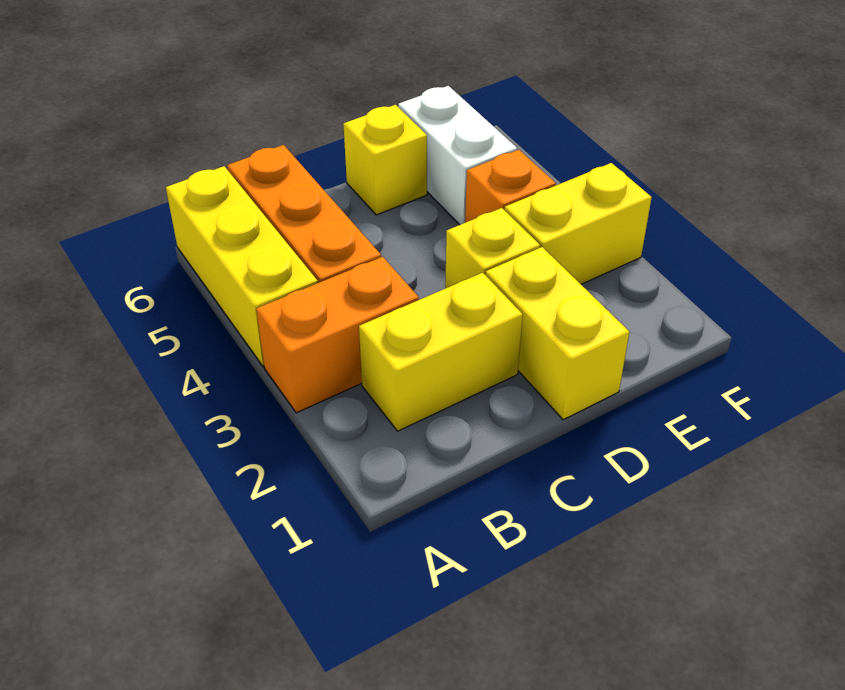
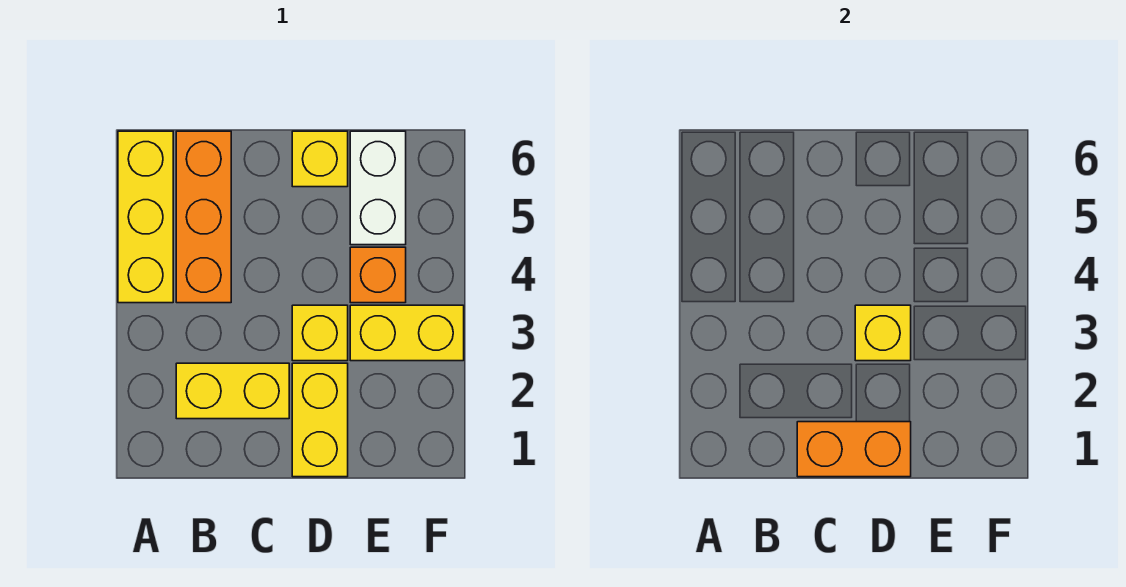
orange brick A3:B3 level 1 -> orange brick C1:D1 level 2
none -> yellow brick D3 level 2

